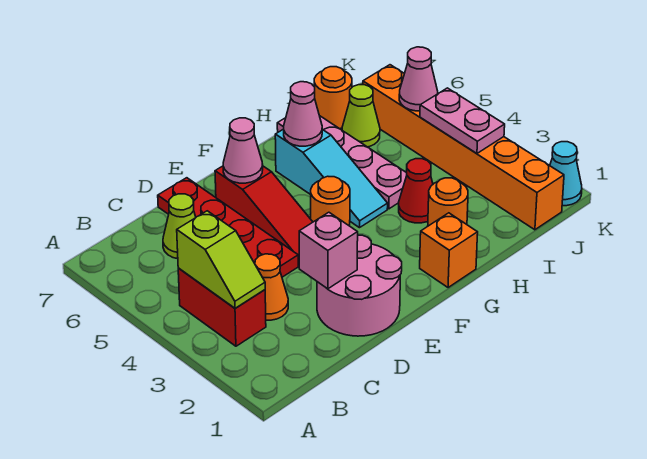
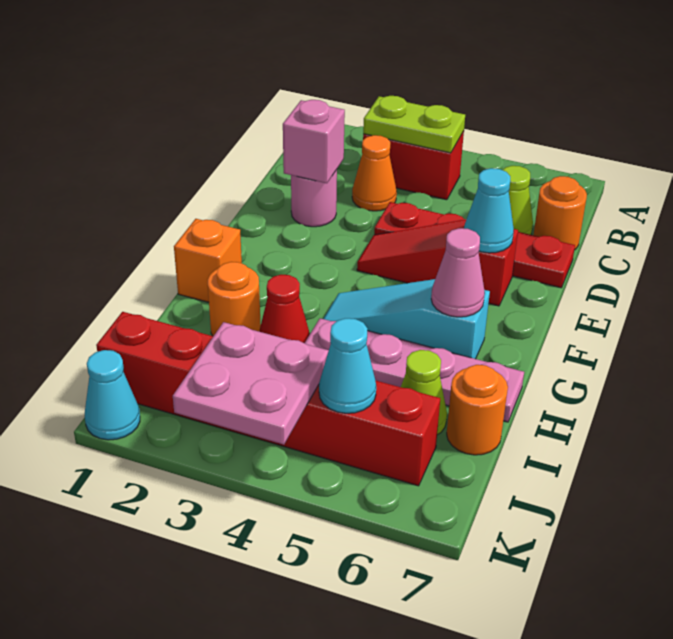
lime slope B3:B4 level 2 top 4 -> lime plate B3:B4 level 2
pink round brick D1:E2 level 1 -> pink round brick D2 level 1
pink cone E6 level 2 -> cyan cone E6 level 2
orange round brick F4 level 1 -> orange round brick C7 level 1
orange brick J1:J6 level 1 -> red brick J1:J6 level 1
pink plate J3:J4 level 2 -> pink plate J3:K4 level 2
pink cone J5 level 2 -> cyan cone J5 level 2

